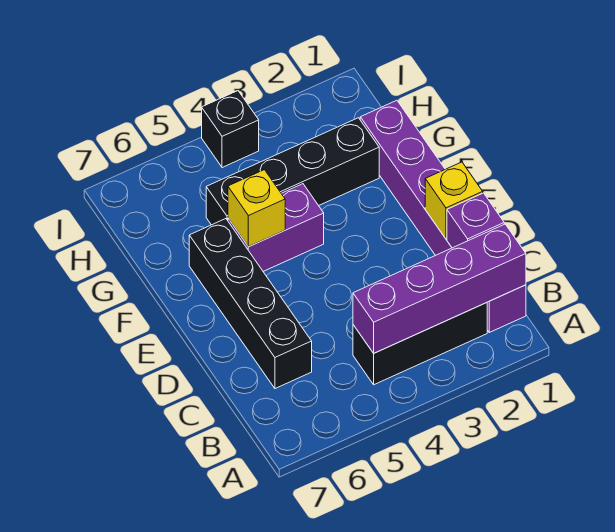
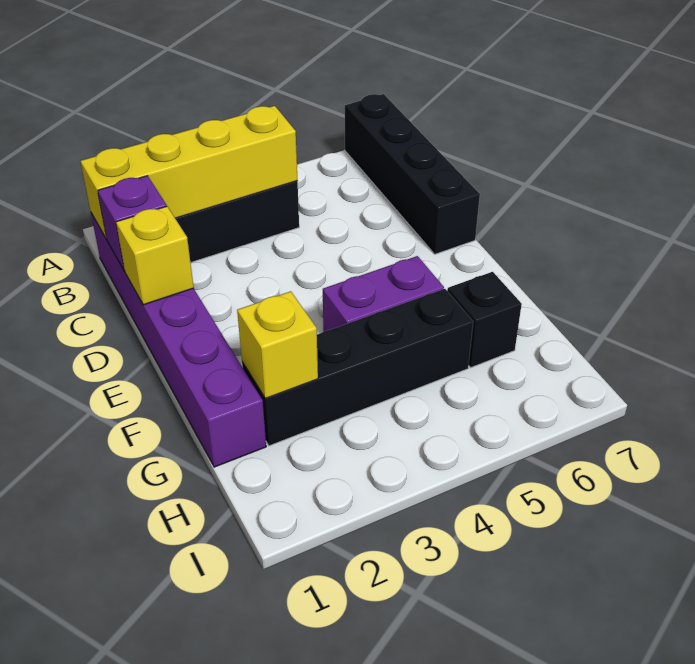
purple brick B1:B4 level 2 -> yellow brick B1:B4 level 2
black brick C6:F6 level 1 -> black brick A7:D7 level 1
yellow brick F5 level 2 -> yellow brick G2 level 2
black brick I4 level 1 -> black brick G6 level 1

